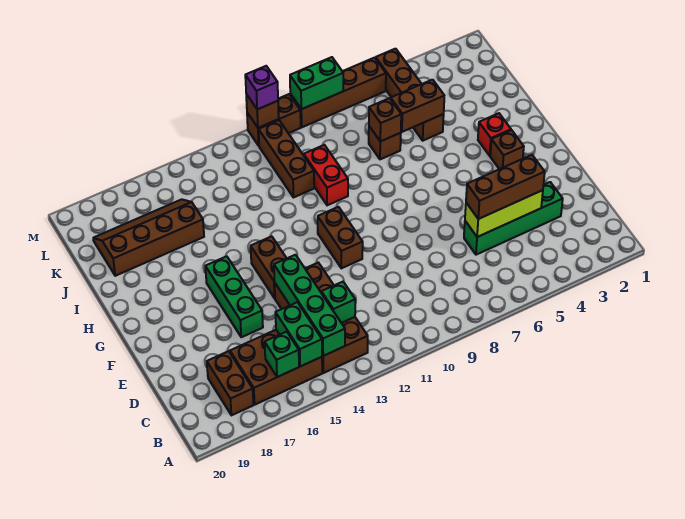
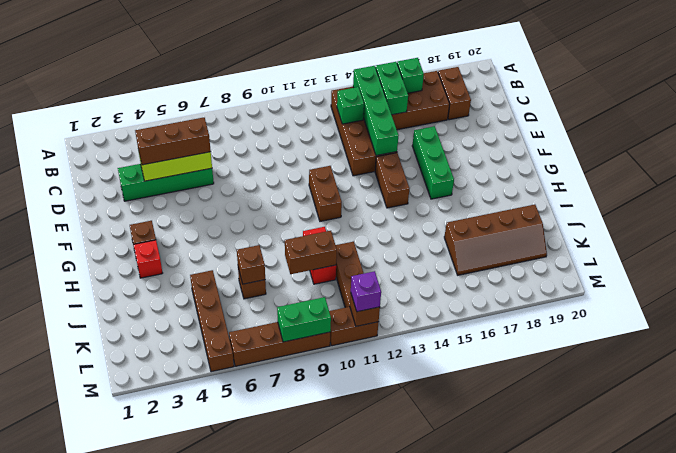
brown brick J5:J6 level 2 -> brown brick J9:J10 level 2

